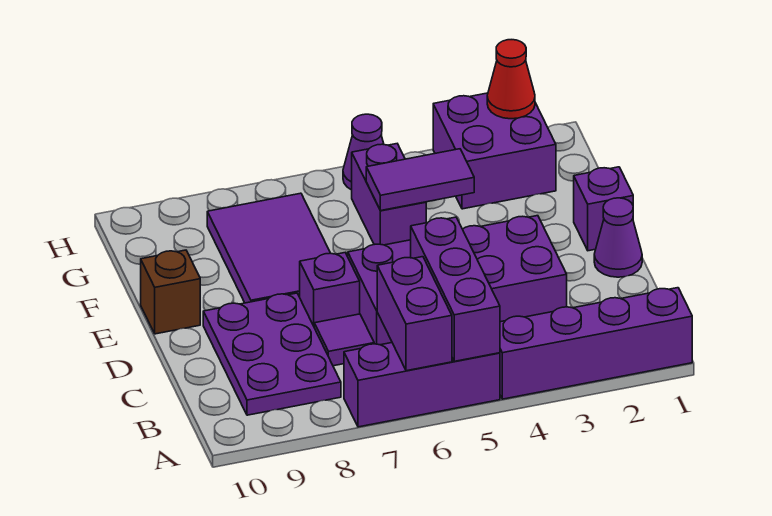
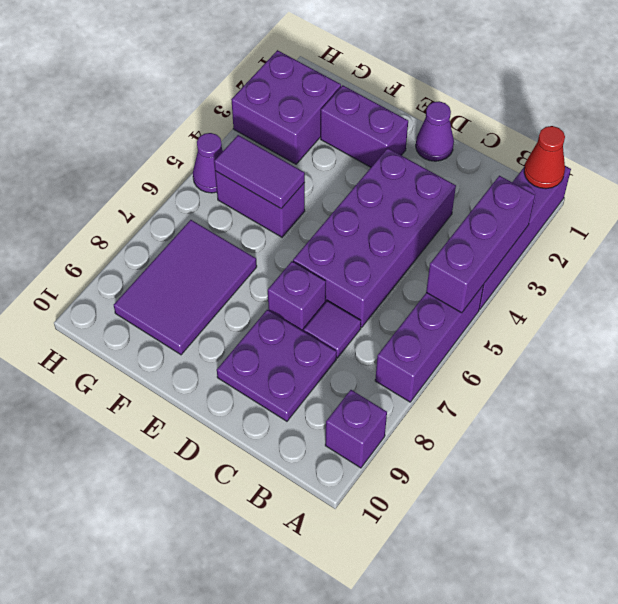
purple brick A5:C5 level 2 -> purple brick A3:A5 level 2
purple brick A6:B6 level 2 -> purple brick E2:F2 level 1
purple plate B8:D9 level 1 -> purple plate C8:D9 level 1
purple brick E1 level 1 -> purple brick A9 level 1
purple tile E7:G8 level 1 -> purple tile F7:G9 level 1
brown brick E10 level 1 -> none
purple tile F4:F5 level 2 -> purple tile F5:G5 level 2
red cone H2 level 2 -> red cone A1 level 2

